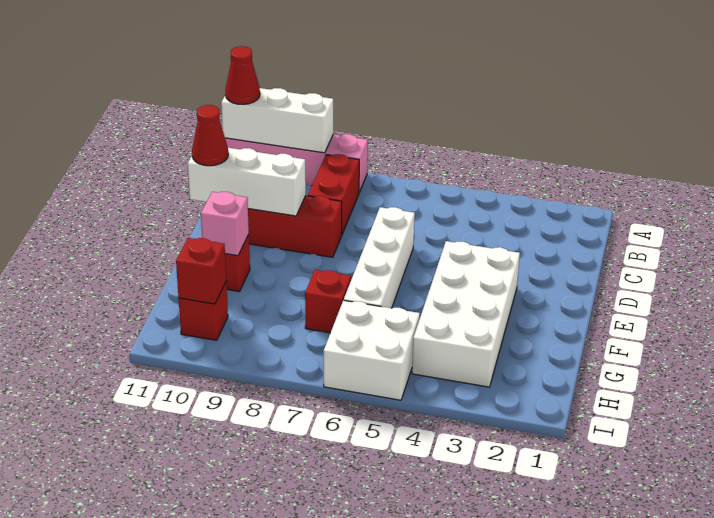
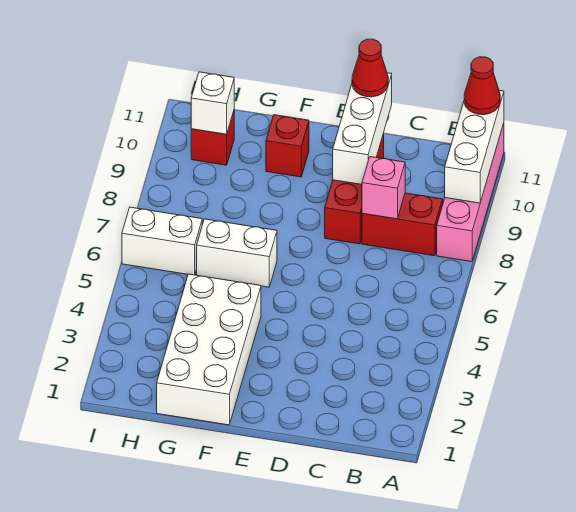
white brick D6:G6 level 1 -> white brick F6:G6 level 1
white brick E3:H4 level 1 -> white brick F1:G4 level 1
pink brick F10 level 2 -> pink brick C8 level 2
red brick G7 level 1 -> none
white brick H5:I6 level 1 -> white brick H6:I6 level 1
red brick H10 level 2 -> white brick H10 level 2

